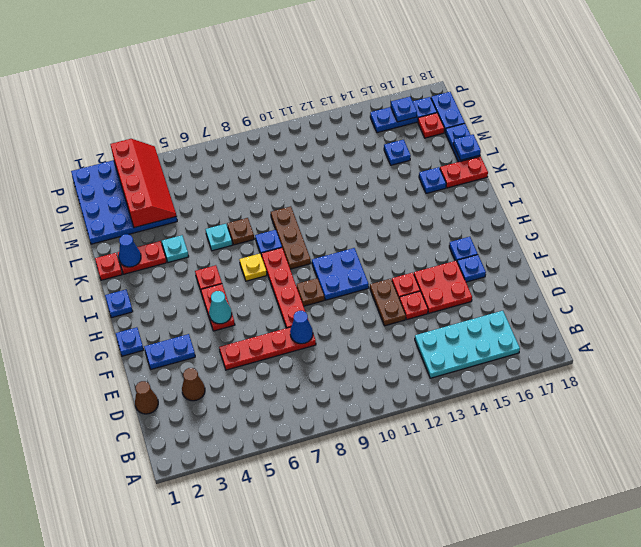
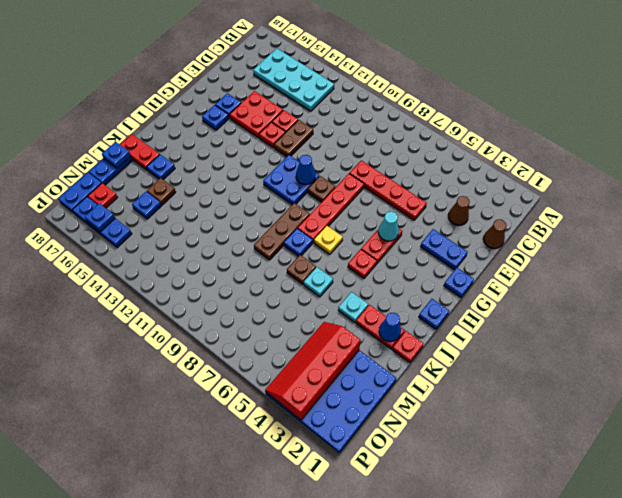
blue cone E8 level 2 -> blue cone G10 level 2
none -> brown plate L15 level 1

